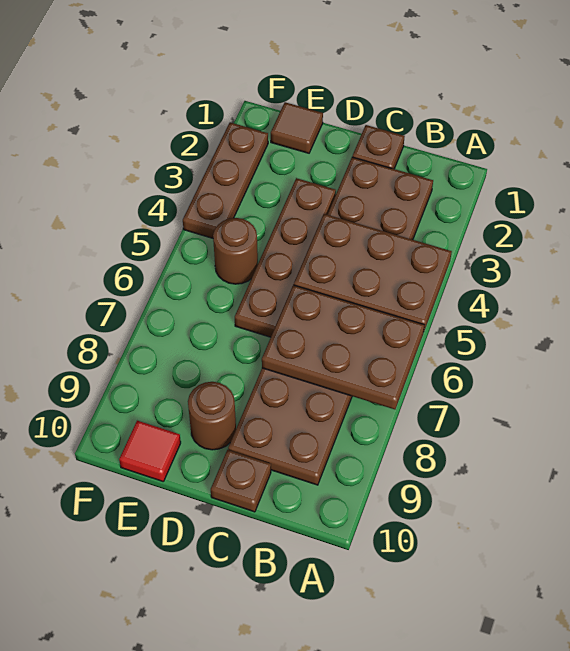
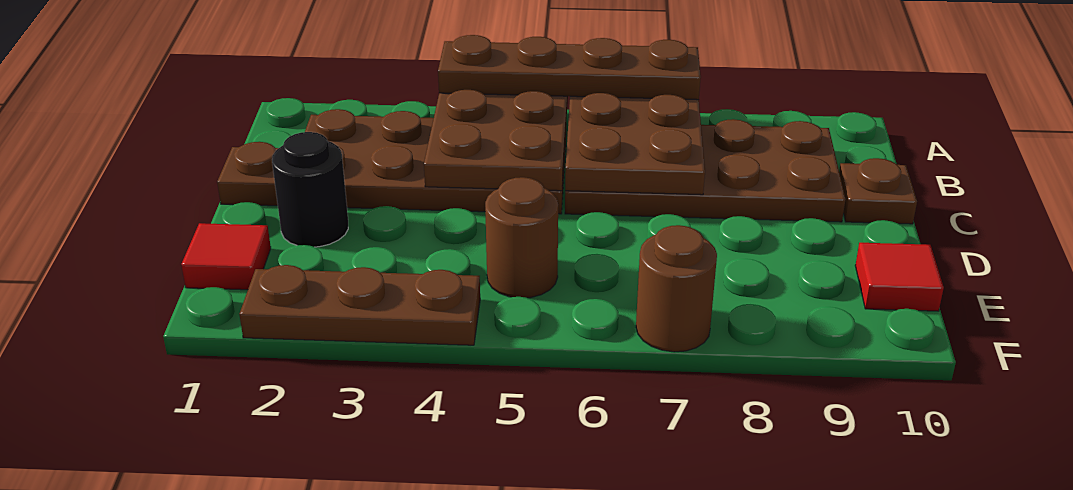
none -> black round brick D2 level 1
brown plate D3:D6 level 1 -> brown plate A4:A7 level 3
brown round brick D9 level 1 -> brown round brick F7 level 1
brown tile E1 level 1 -> red tile E1 level 1

